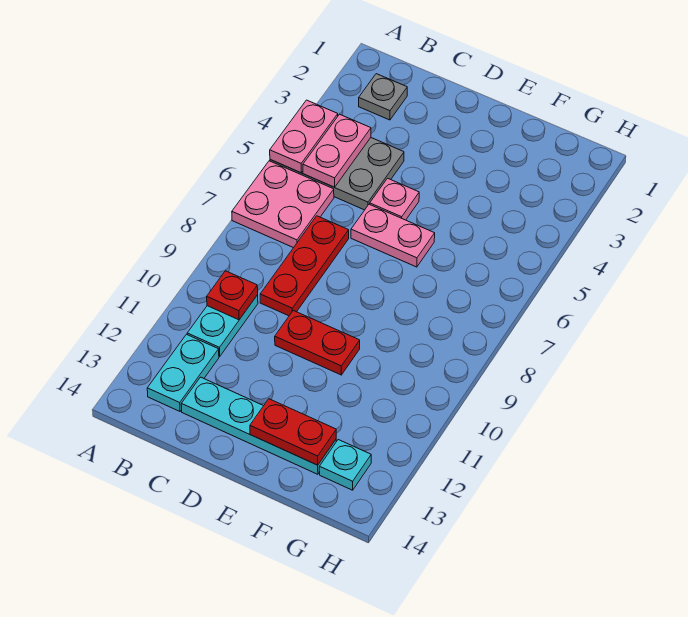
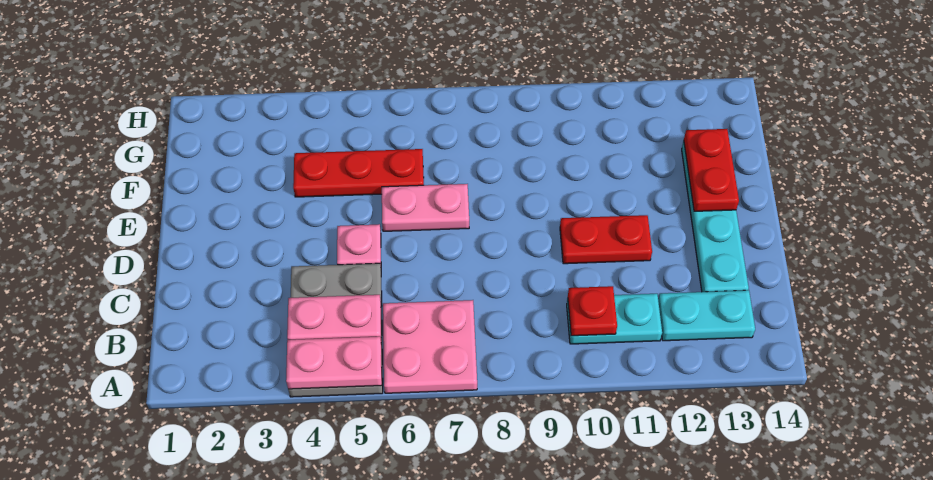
grey plate B2 level 1 -> none
red plate C7:C9 level 1 -> red plate F4:F6 level 1
pink plate D6:E6 level 1 -> pink plate E6:E7 level 1
red plate D10:E10 level 1 -> red plate D10:D11 level 1
cyan plate G13 level 1 -> none

